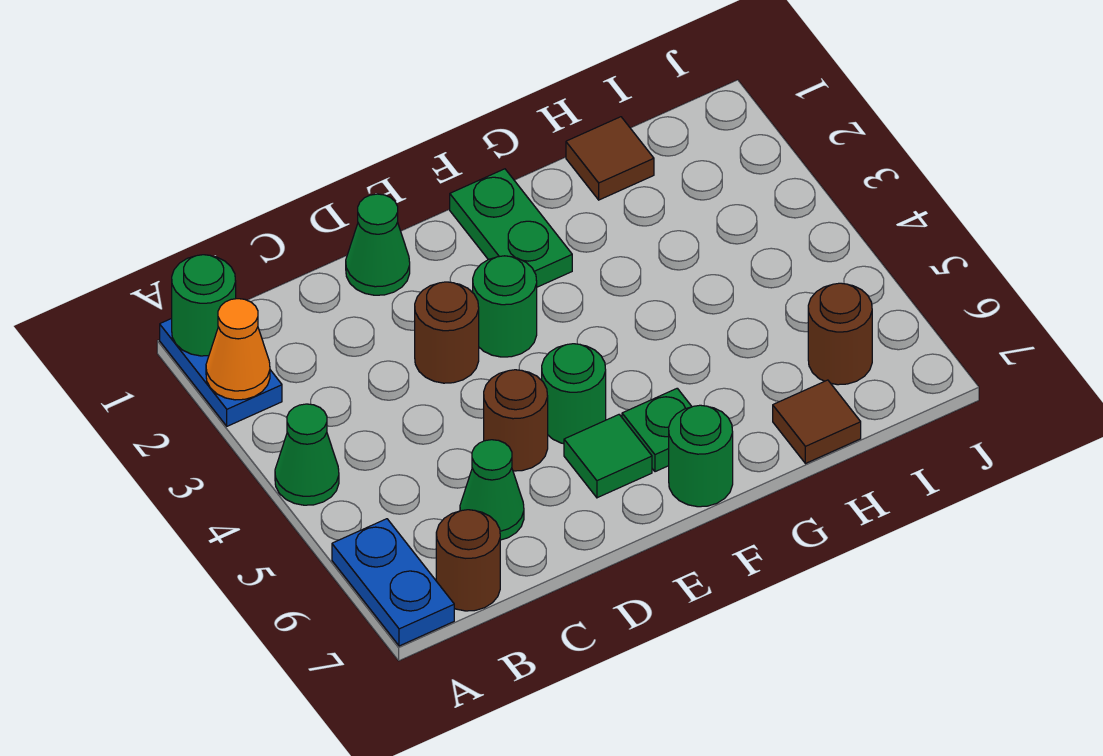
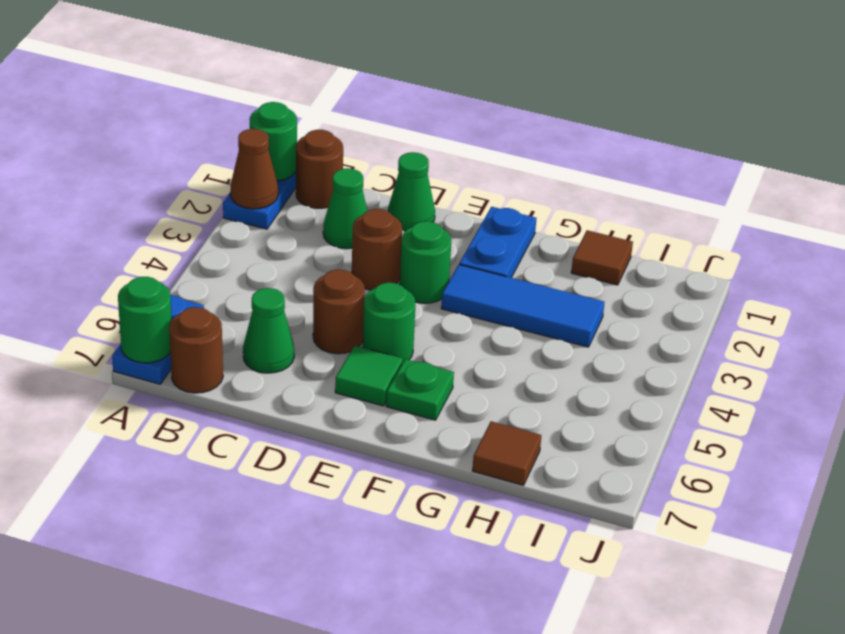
orange cone A2 level 2 -> brown cone A2 level 2
green cone A4 level 1 -> green cone C2 level 1
green plate F1:F2 level 1 -> blue plate F1:F2 level 1
none -> blue tile F3:H3 level 1
green round brick F7 level 1 -> green round brick A7 level 2
brown round brick I6 level 1 -> brown round brick B1 level 1

